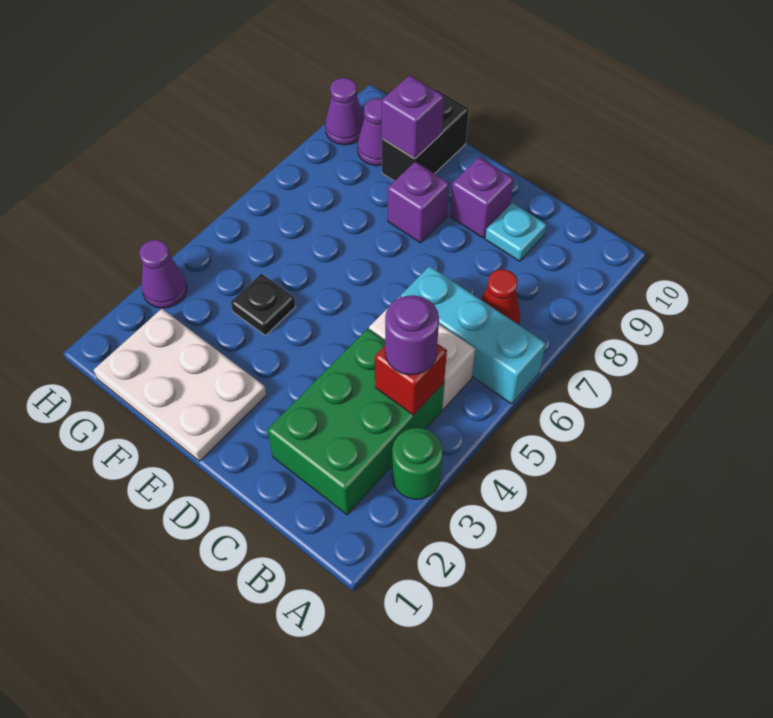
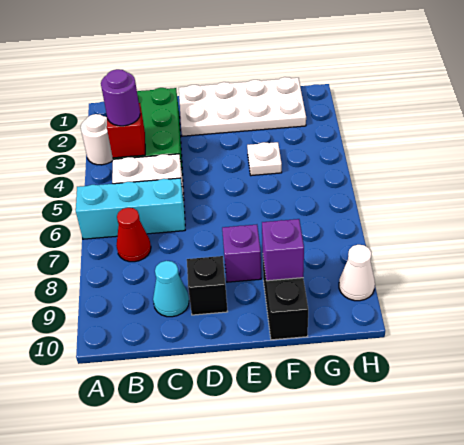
green round brick A3 level 1 -> white round brick A3 level 1
cyan plate C9 level 1 -> cyan cone C9 level 1
purple brick D9 level 1 -> black brick D9 level 1
white plate E1:G2 level 1 -> white plate D1:G2 level 1
black plate F4 level 1 -> white plate F4 level 1
purple cone G9 level 1 -> none
purple cone H3 level 1 -> none
purple cone H9 level 1 -> white cone H9 level 1

